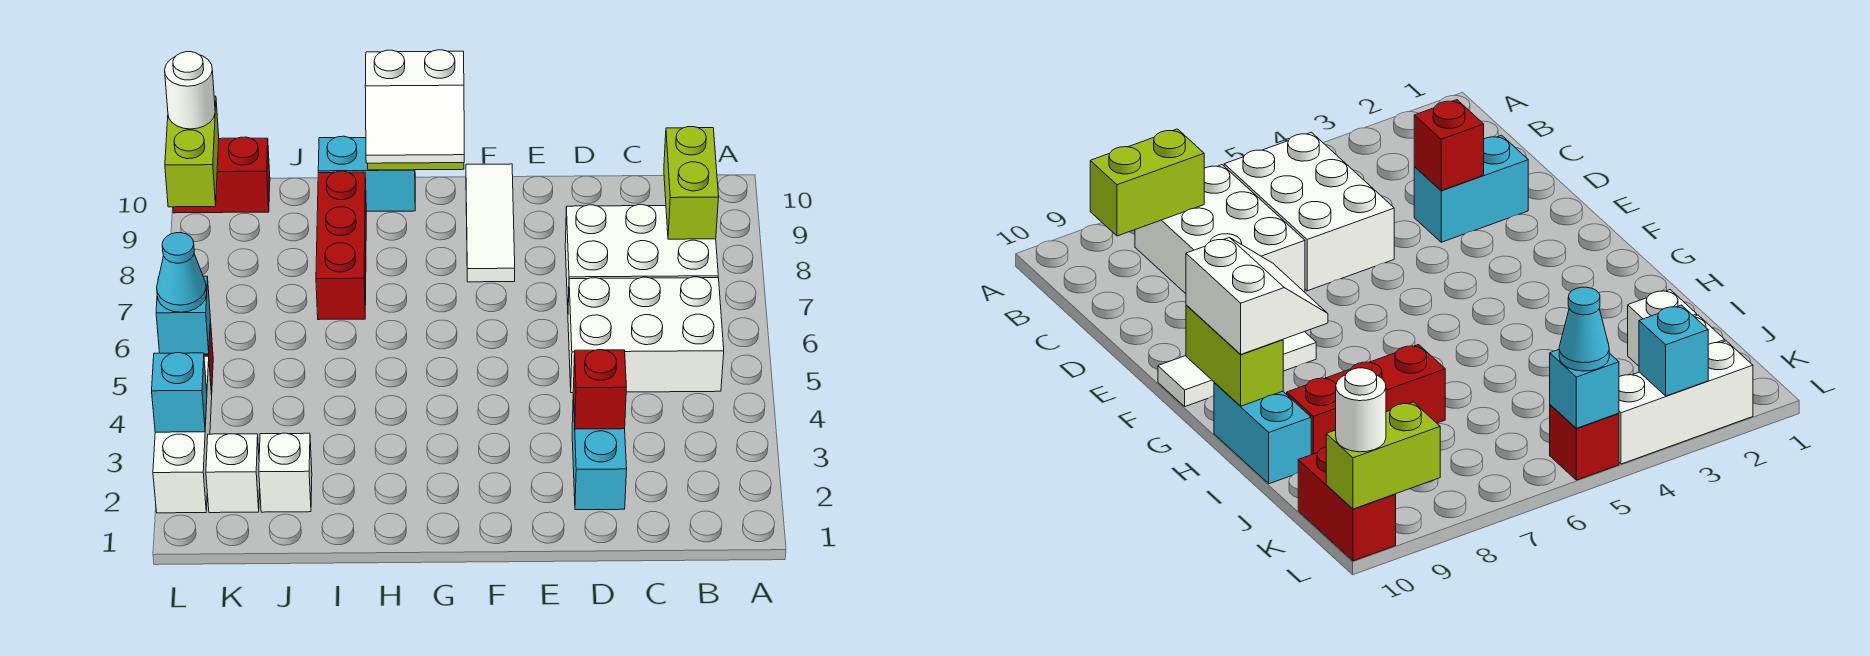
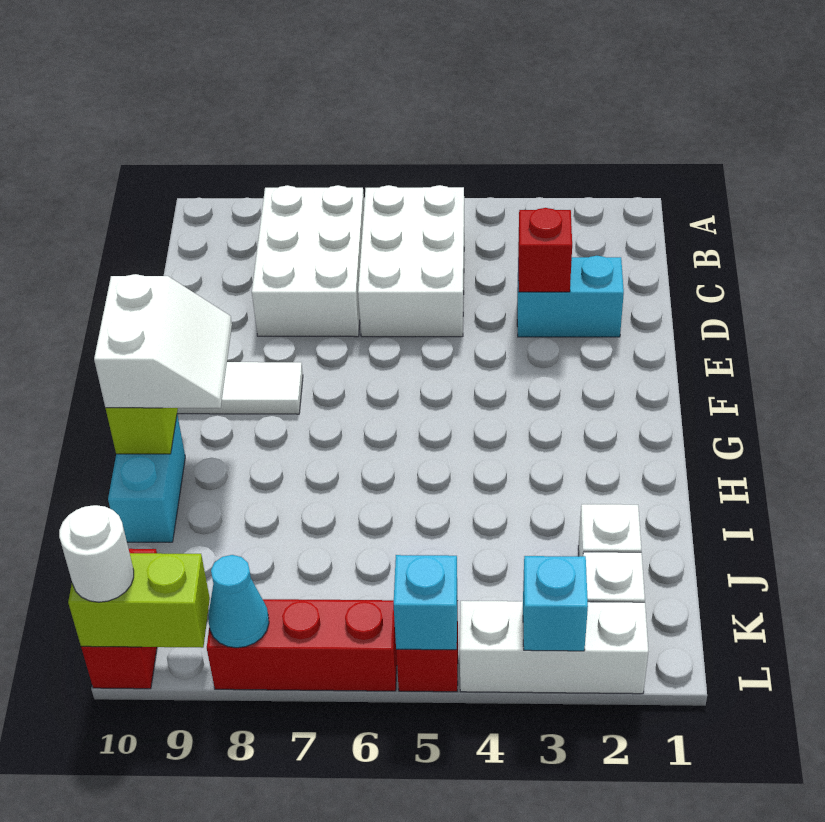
lime brick B8:B9 level 2 -> none
red brick I7:I9 level 1 -> red brick L6:L8 level 1
cyan cone L5 level 3 -> cyan cone L8 level 2

